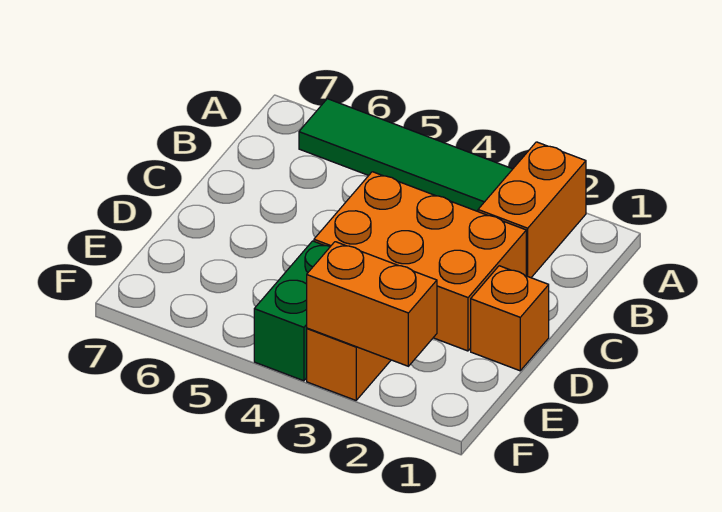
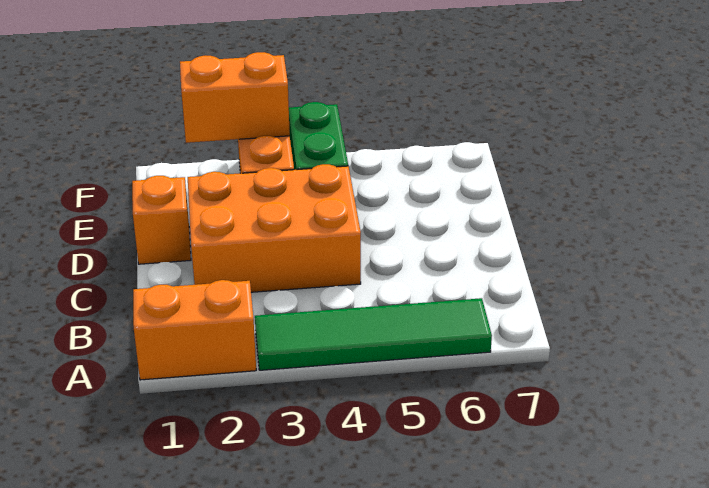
orange brick A2:B2 level 1 -> orange brick A1:A2 level 1

